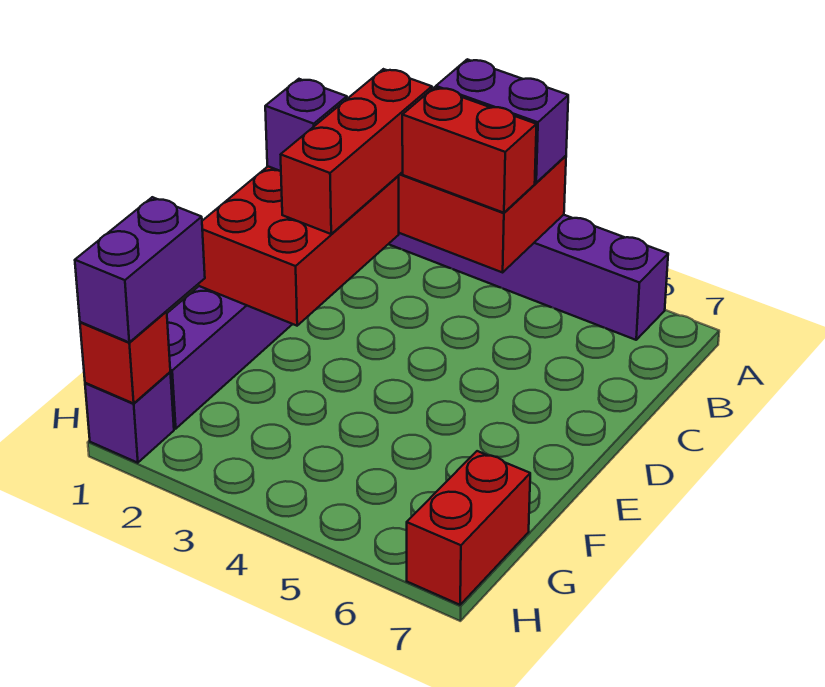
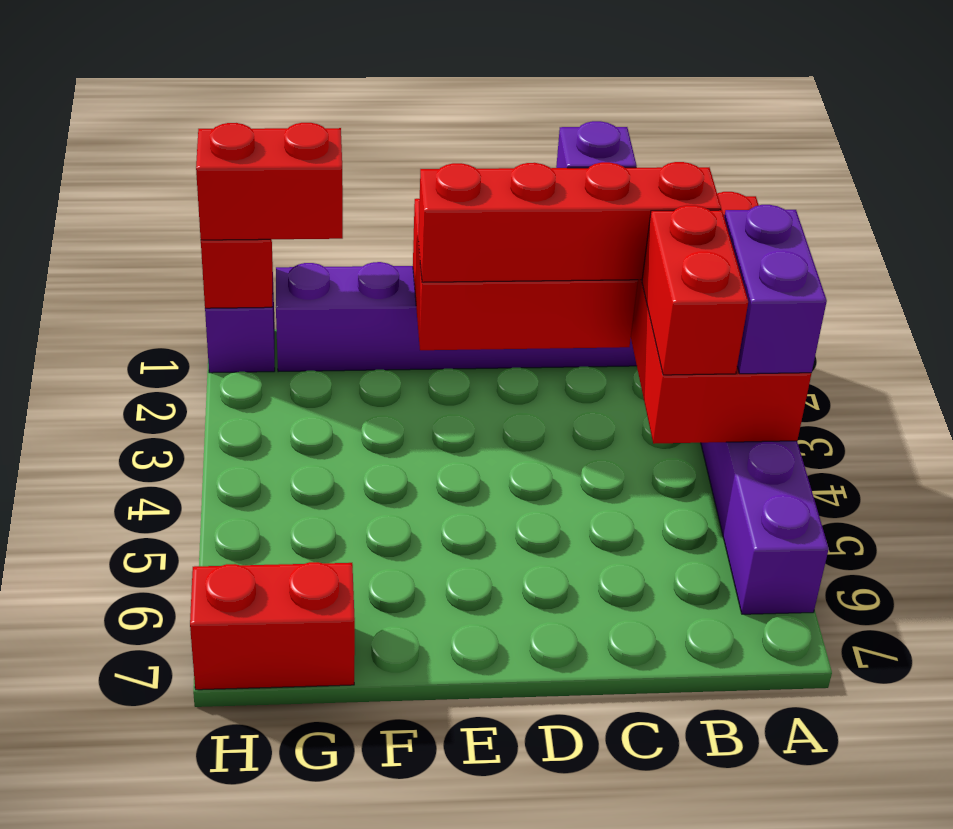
red brick B2:D2 level 3 -> red brick B2:E2 level 3
purple brick G1:H1 level 3 -> red brick G1:H1 level 3

